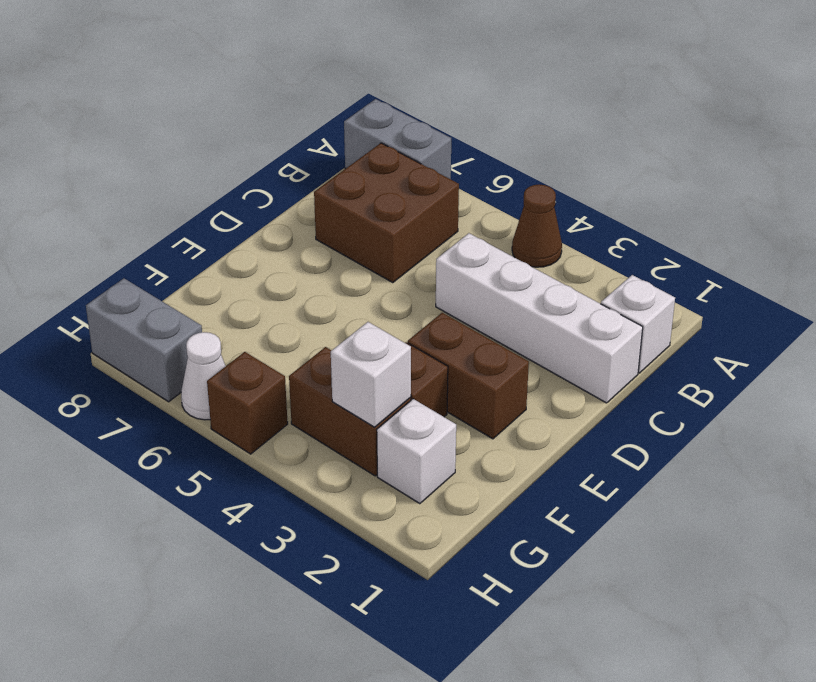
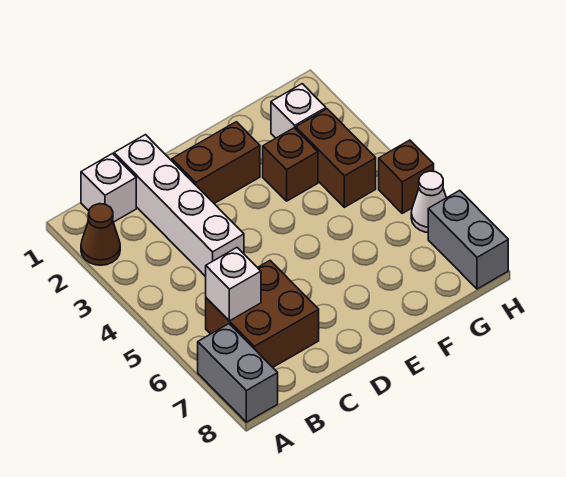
brown cone A4 level 1 -> brown cone A2 level 1
brown brick E2:E3 level 1 -> brown brick D2:E2 level 1
white brick G3 level 2 -> white brick B6 level 2

